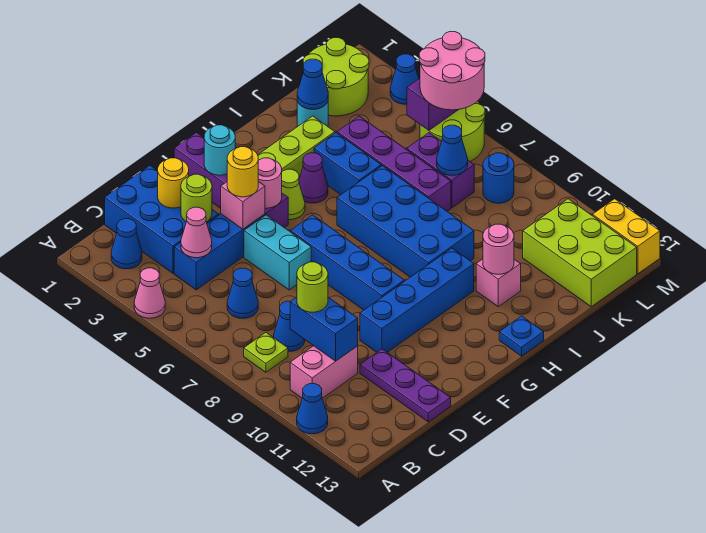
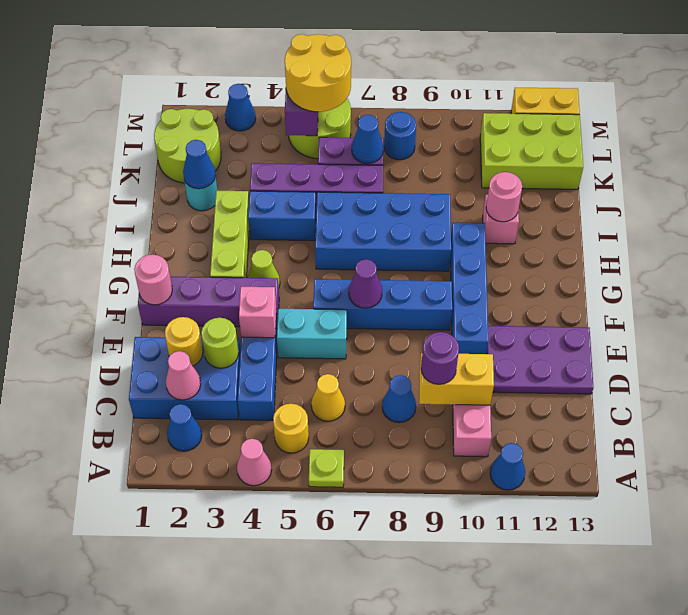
lime plate B8 level 1 -> lime plate A6 level 1
pink cone C4 level 2 -> pink cone C2 level 2
blue cone C6 level 1 -> yellow cone C6 level 1
blue brick C9:C10 level 2 -> yellow brick C9:C10 level 2
lime round brick C9 level 3 -> purple round brick C9 level 3
purple plate D11:D13 level 1 -> purple plate D11:E13 level 1
yellow round brick E4 level 3 -> yellow round brick B5 level 1
cyan round brick F2 level 2 -> none
pink round brick F4 level 2 -> pink round brick F1 level 2
purple cone H4 level 1 -> purple cone F7 level 2
blue plate H13 level 1 -> none
pink round brick L5:M6 level 3 -> yellow round brick L5:M6 level 3

